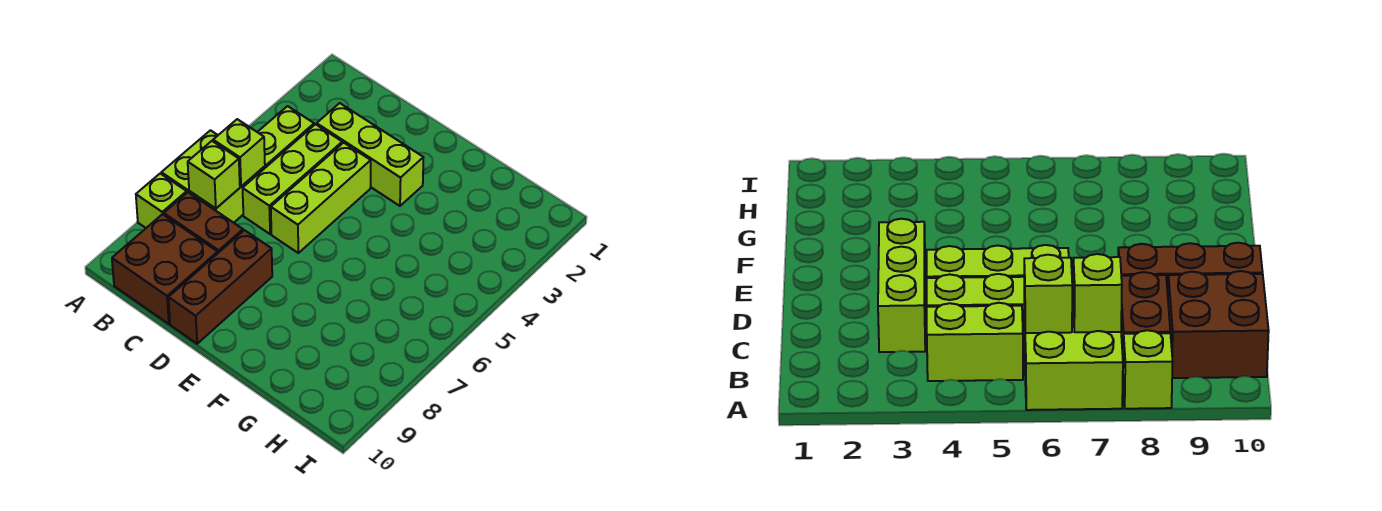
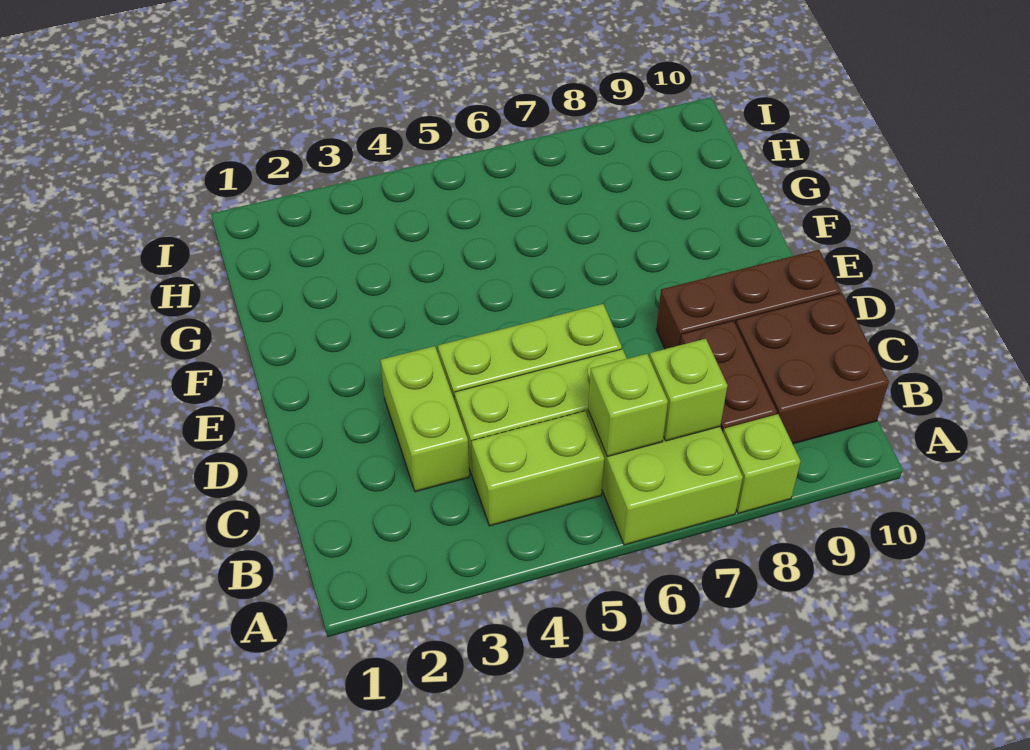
lime brick C3:E3 level 1 -> lime brick C3:D3 level 1

